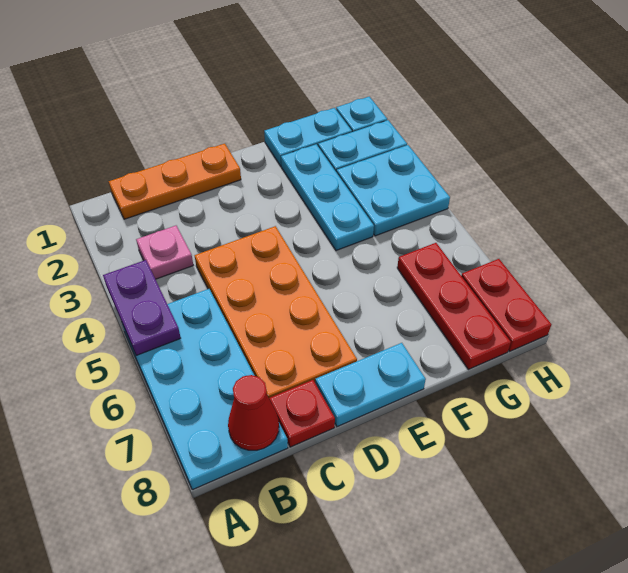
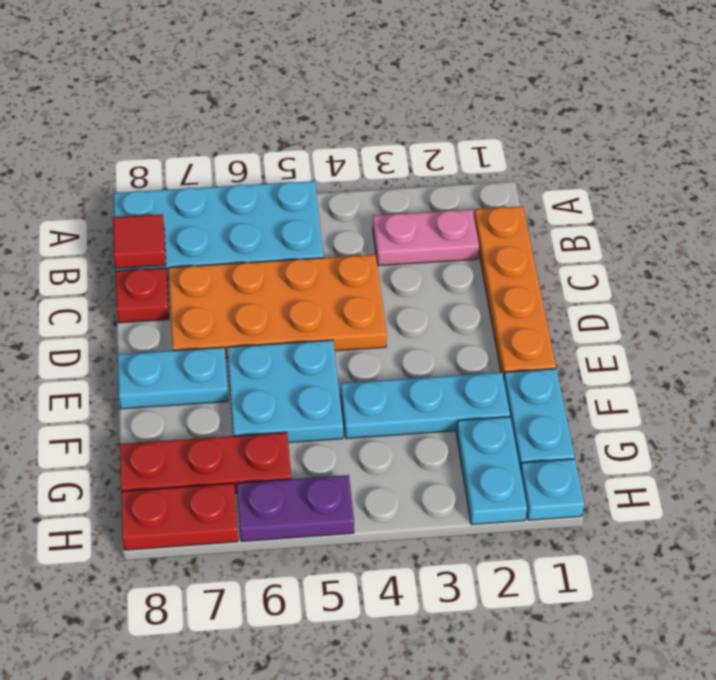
purple plate A4:A5 level 2 -> purple plate H5:H6 level 1
orange plate B1:D1 level 1 -> orange plate B1:E1 level 1
pink plate B3 level 1 -> pink plate B2:B3 level 1
red cone B8 level 2 -> red tile B8 level 2
cyan plate D8:E8 level 1 -> cyan plate E7:E8 level 1
cyan plate G3:H4 level 1 -> cyan plate E5:F6 level 1

